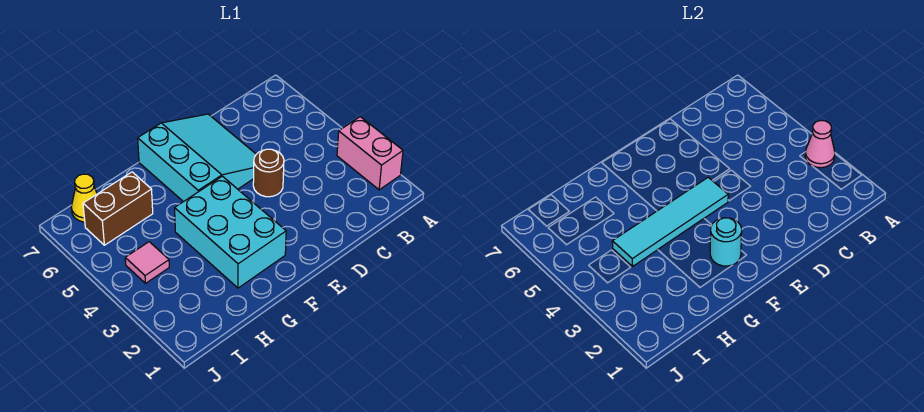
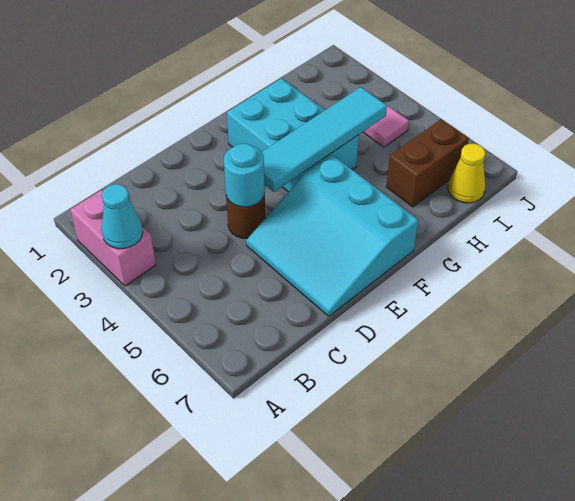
pink cone A3 level 2 -> cyan cone A3 level 2
cyan round brick F2 level 2 -> cyan round brick D4 level 2

